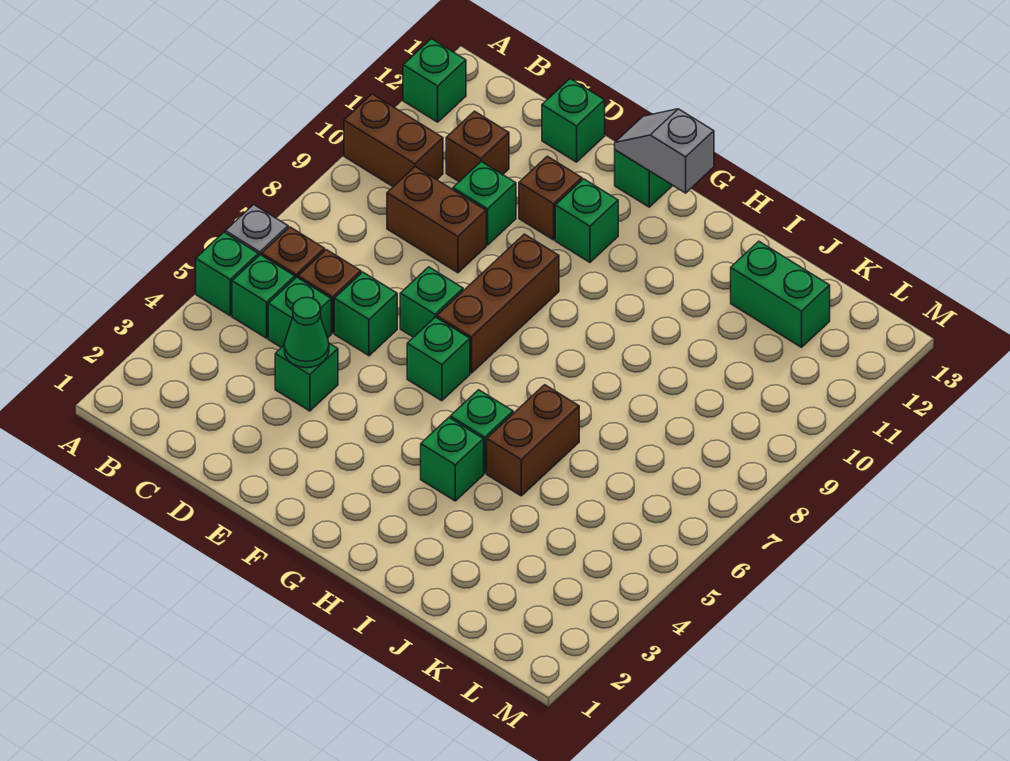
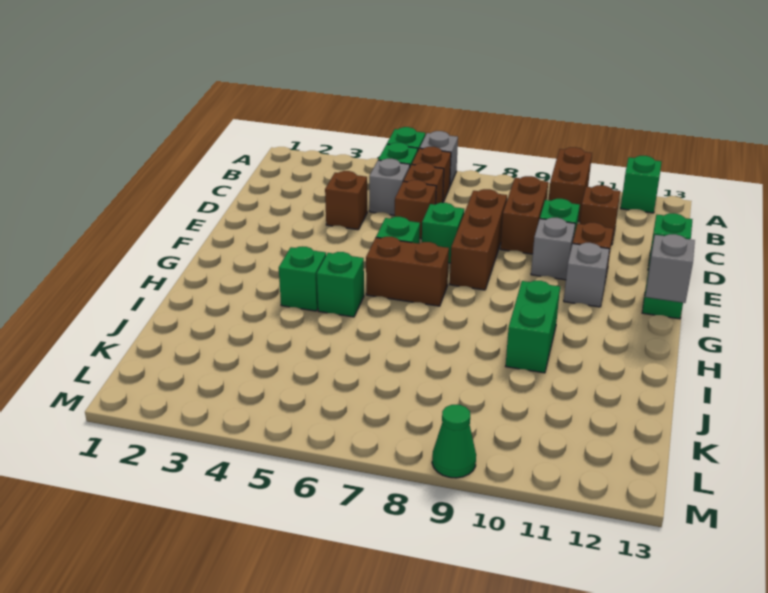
green brick C5 level 1 -> grey brick C5 level 1
green brick D4 level 1 -> brown brick D4 level 1
green cone D4 level 2 -> green cone M9 level 1
green brick D6 level 1 -> brown brick D6 level 1
none -> grey brick E10 level 1
brown brick F7:F9 level 1 -> brown brick D8:F8 level 1
green brick F11 level 1 -> grey brick F11 level 1
brown brick I5:I6 level 1 -> brown brick G6:G7 level 1
green brick J12:K12 level 1 -> green brick H10:I10 level 1

